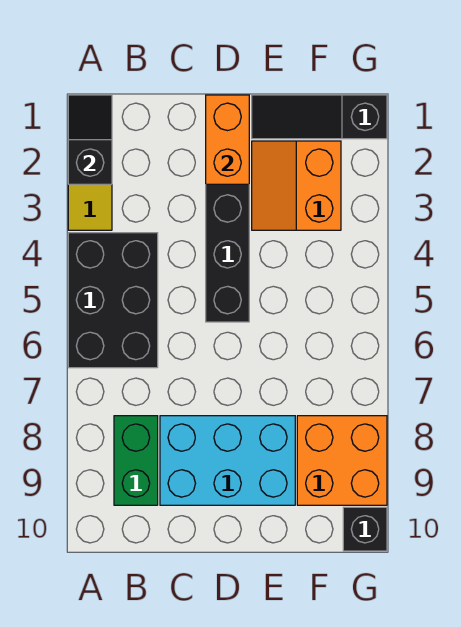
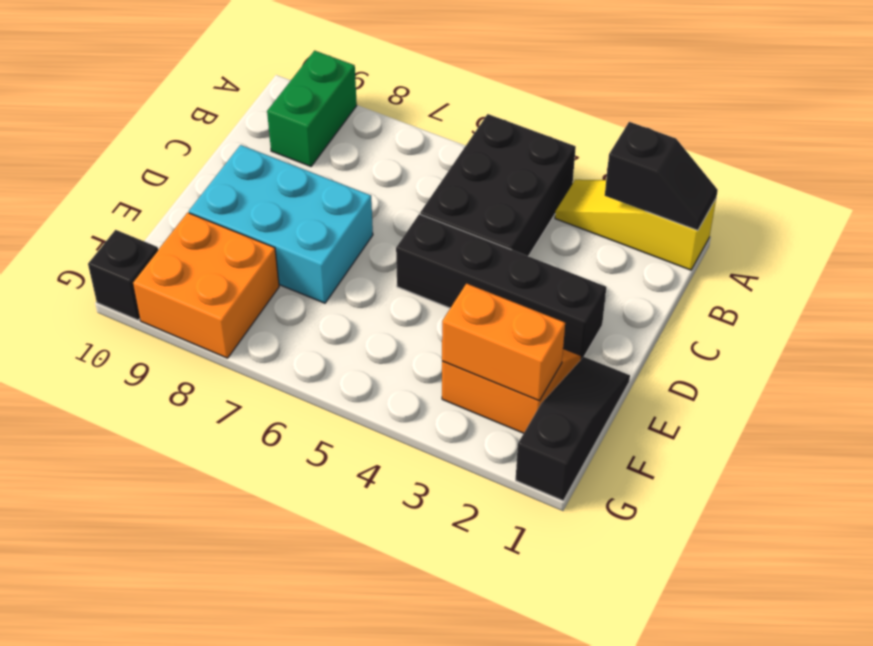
black brick A4:B6 level 1 -> black brick A4:C5 level 1
green brick B8:B9 level 1 -> green brick A9:B9 level 1
cyan brick C8:E9 level 1 -> cyan brick D7:E9 level 1
orange brick D1:D2 level 2 -> orange brick F2:F3 level 2

